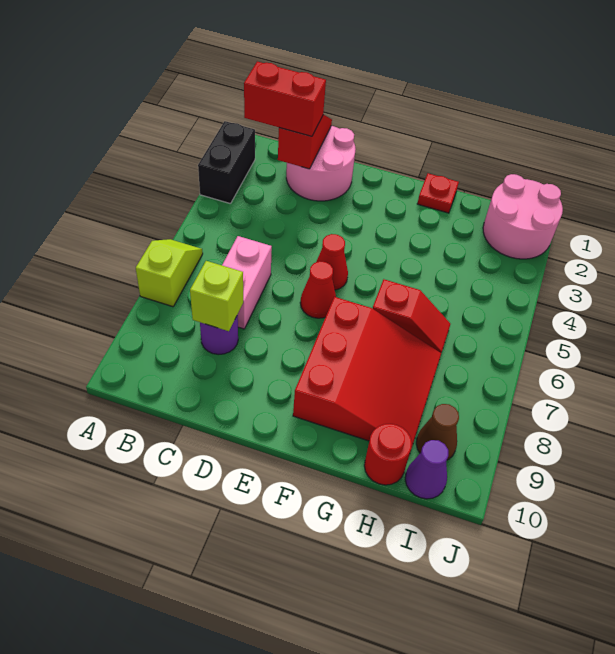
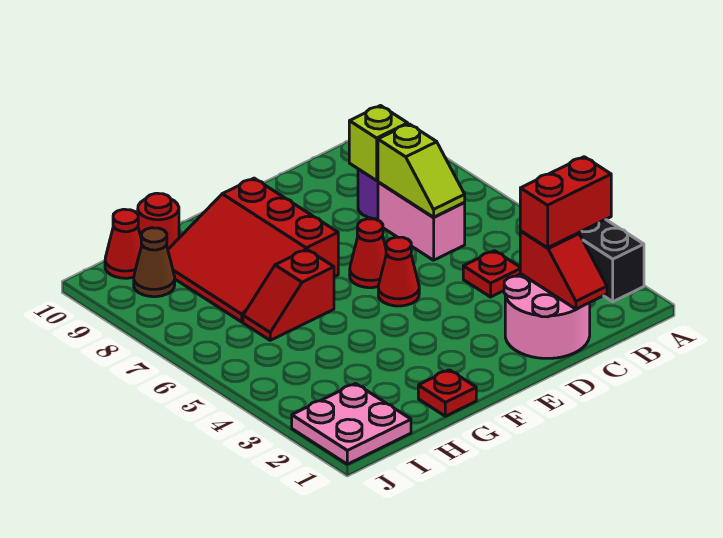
lime slope A6:A7 level 1 top 7 -> lime slope C6:C7 level 2 top 7
none -> red plate C4 level 1
pink round brick I1:J2 level 1 -> pink plate I1:J2 level 1
purple cone I10 level 1 -> red cone I10 level 1

